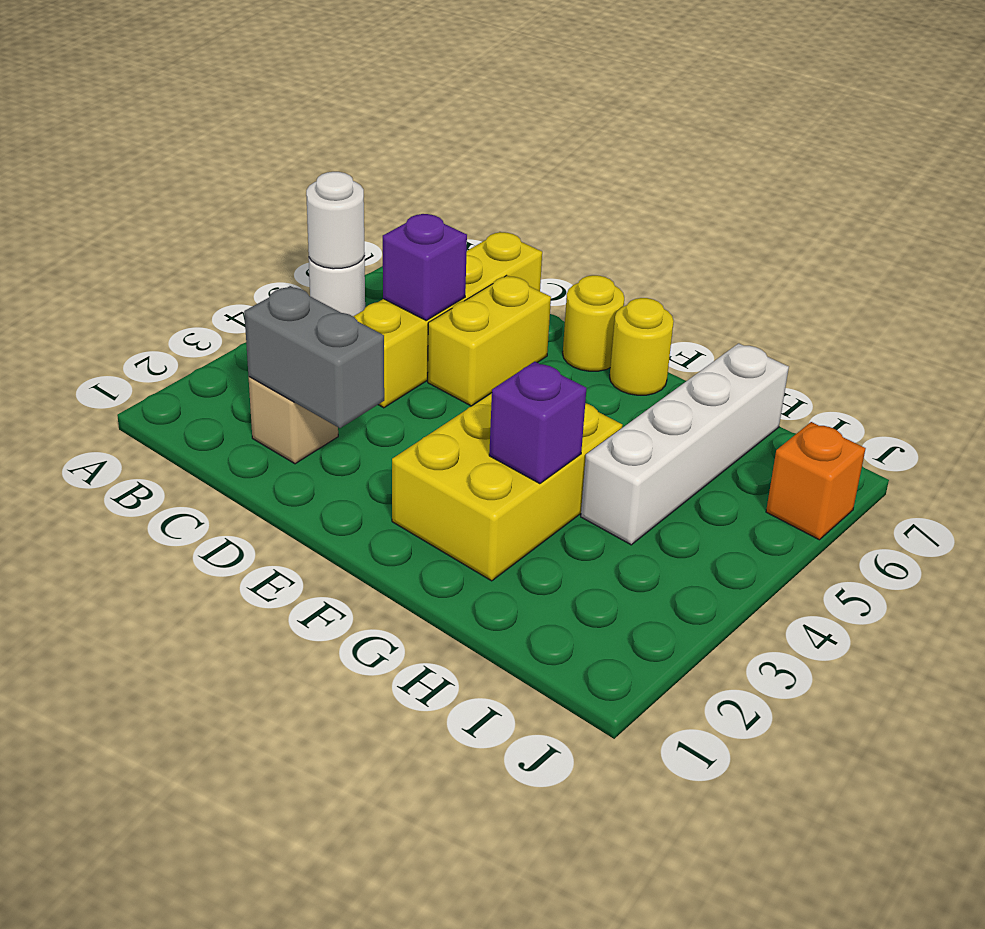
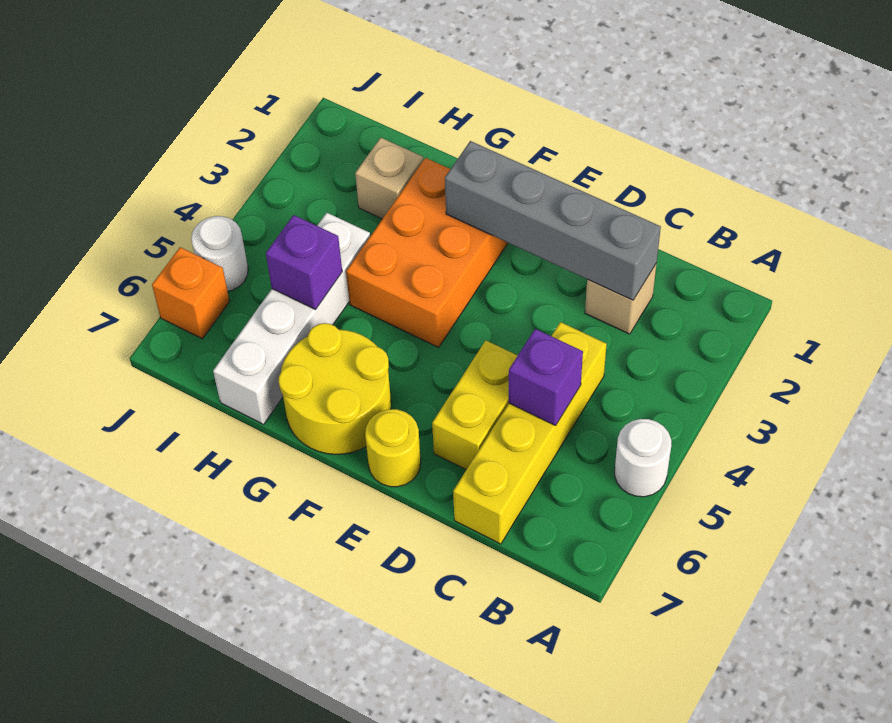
white round brick A5 level 2 -> white round brick J5 level 1
grey brick C2:D2 level 2 -> grey brick C2:F2 level 2
yellow brick F2:G4 level 1 -> orange brick F2:G4 level 1
yellow round brick F7 level 1 -> yellow round brick F6:G7 level 1
purple brick G3 level 2 -> purple brick H5 level 2
none -> tan brick H2 level 1

